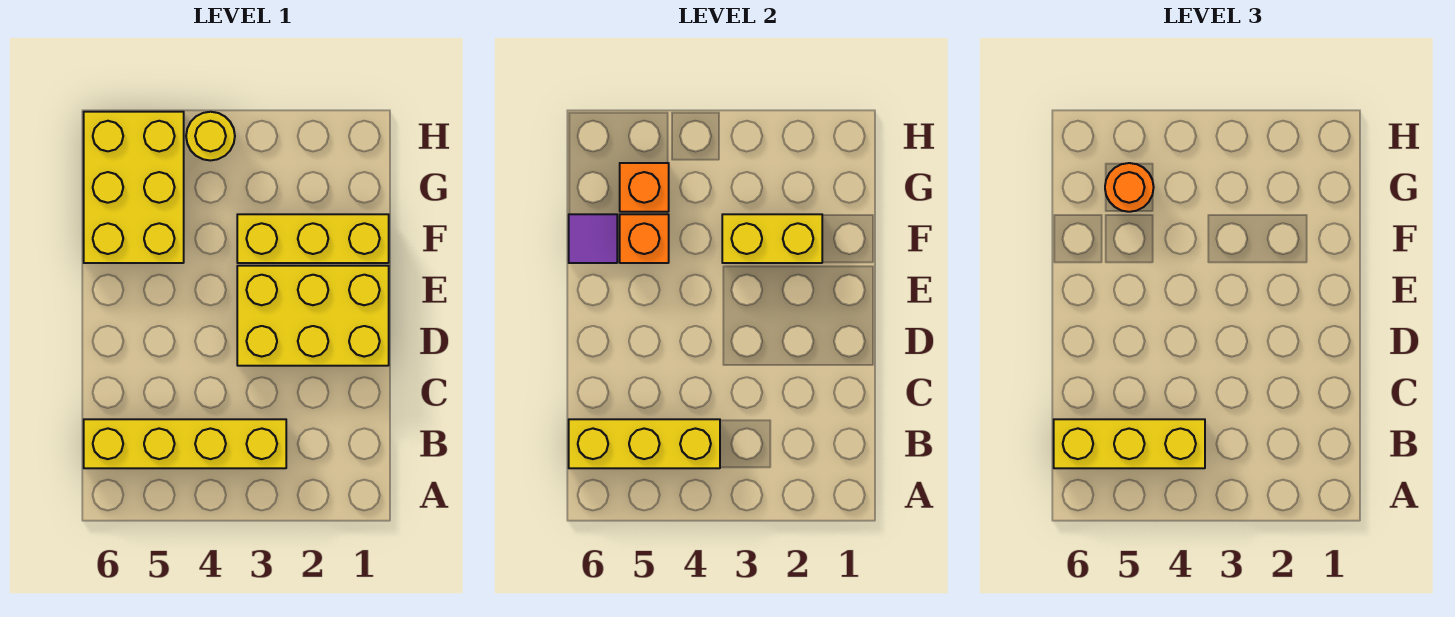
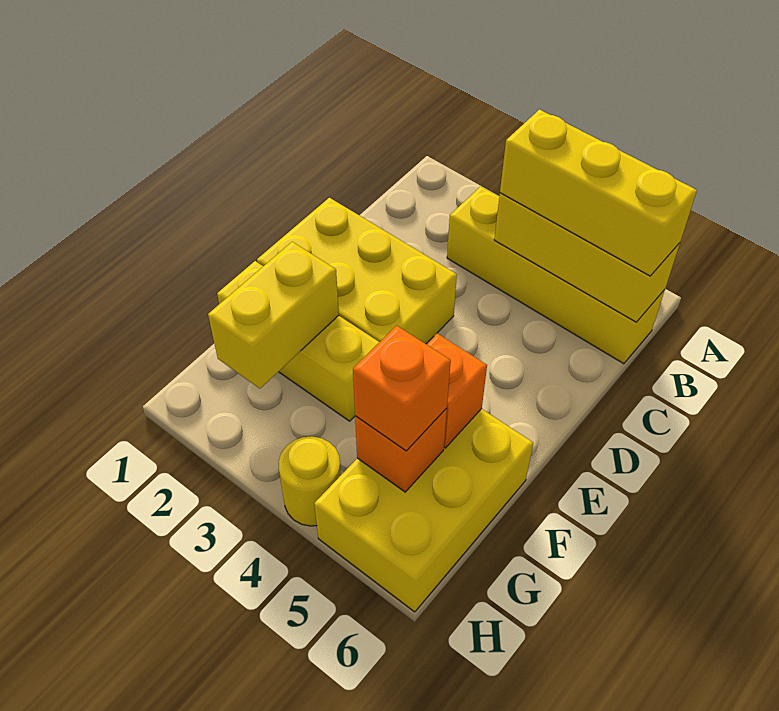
yellow brick F2:F3 level 2 -> yellow brick F2:G2 level 2
purple tile F6 level 2 -> none
orange round brick G5 level 3 -> orange brick G5 level 3

